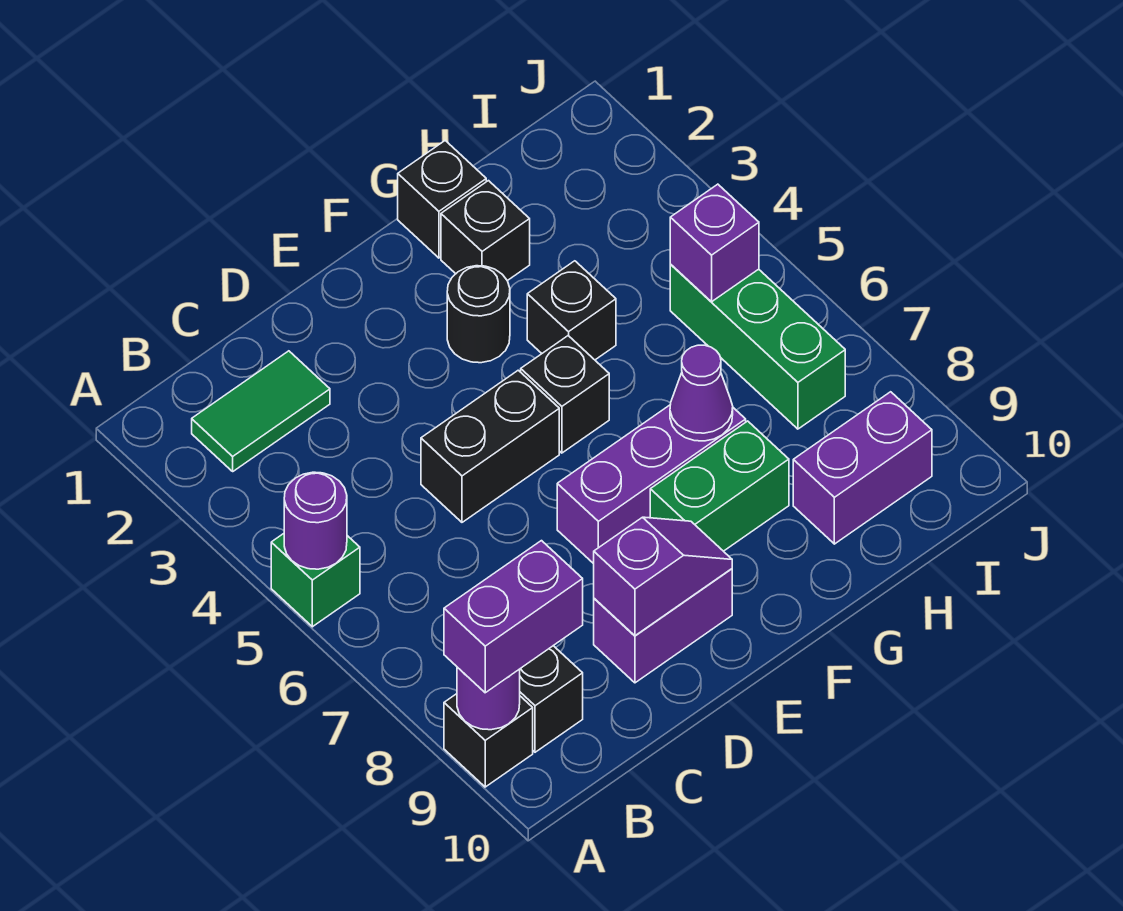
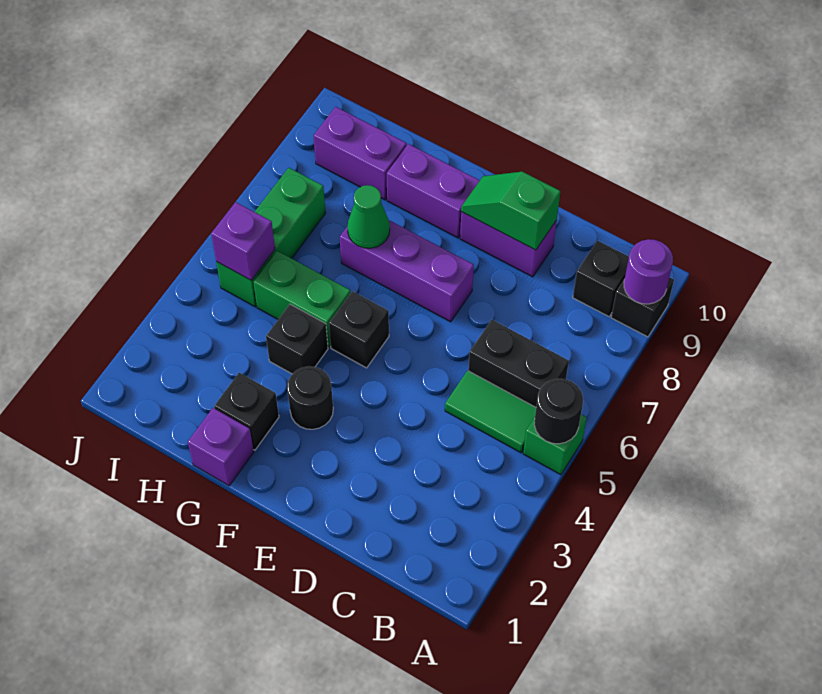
purple round brick A5 level 2 -> black round brick A5 level 2
purple brick A9:B9 level 3 -> purple brick F9:G9 level 1
green tile B2:C2 level 1 -> green tile B5:C5 level 1
black brick D5:E5 level 1 -> black brick B6:C6 level 1
purple slope D9:E9 level 2 top D -> green slope D9:E9 level 2 top D
green brick F8:G8 level 1 -> green brick G5:H5 level 1
black brick G1 level 1 -> purple brick G1 level 1
purple cone G7 level 2 -> green cone G7 level 2

